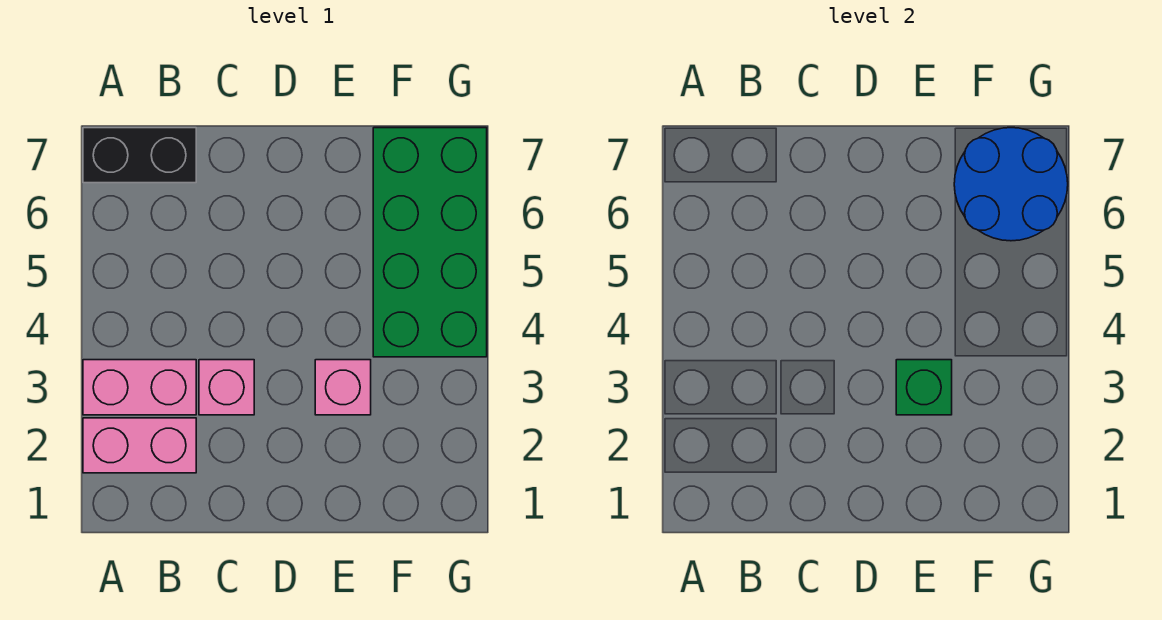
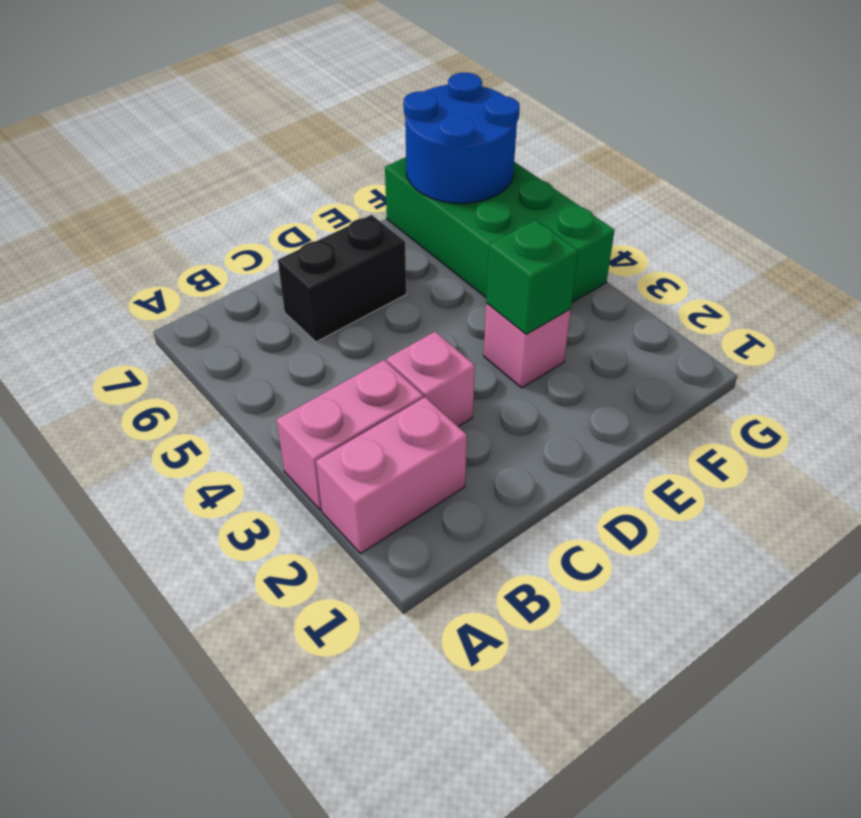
black brick A7:B7 level 1 -> black brick C6:D6 level 1

